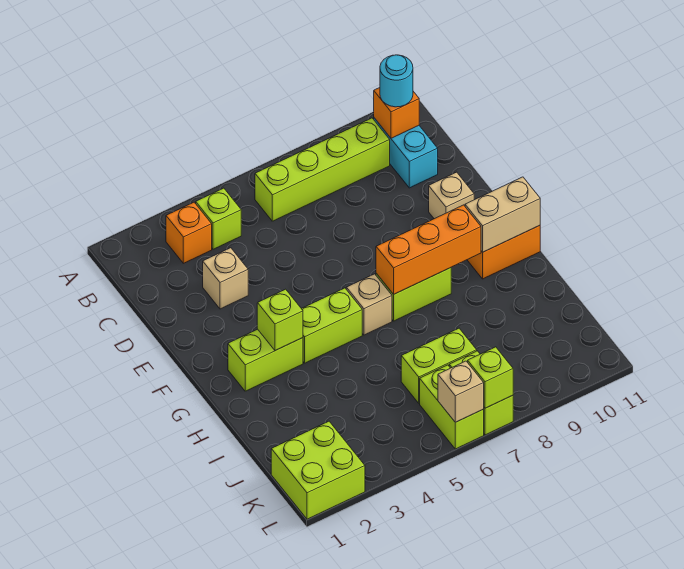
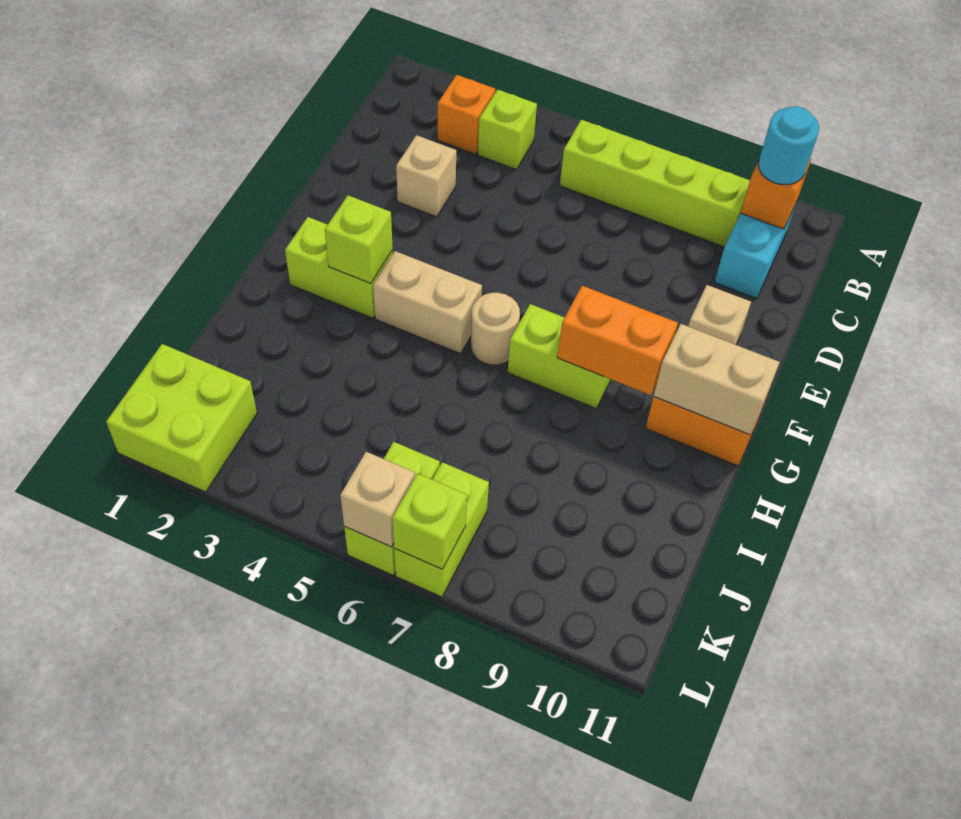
lime brick G4:G5 level 1 -> tan brick G4:G5 level 1
tan brick G6 level 1 -> tan round brick G6 level 1
orange brick G7:G9 level 2 -> orange brick G8:G9 level 2
lime brick J6:J7 level 1 -> none

